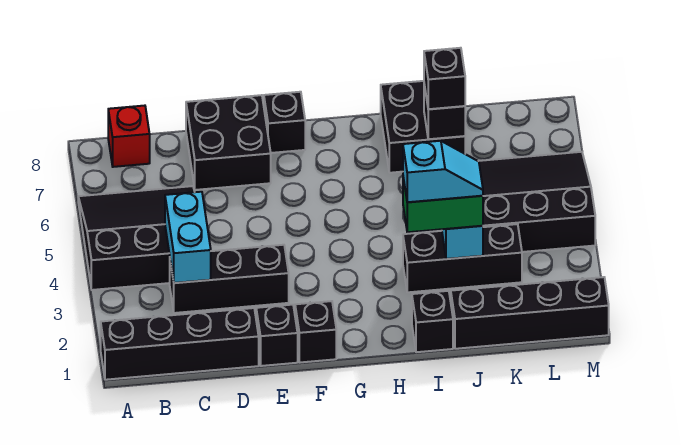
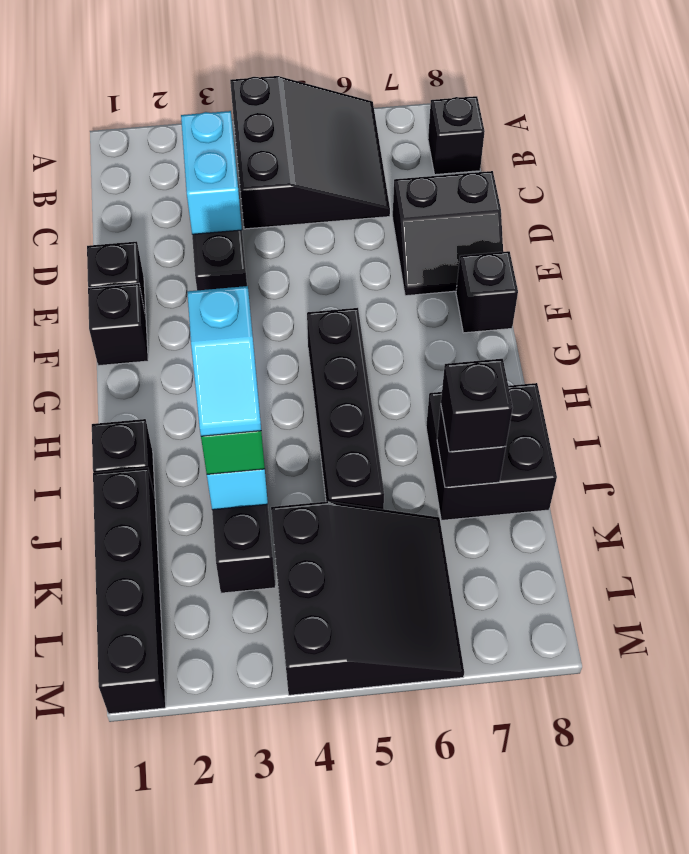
black brick A1:D1 level 1 -> black brick G5:J5 level 1
red brick B8 level 1 -> black brick B8 level 1
cyan brick C3:C4 level 2 -> cyan brick C3:D3 level 2
black brick D7:E8 level 1 -> black slope D7:E8 level 1 top D

